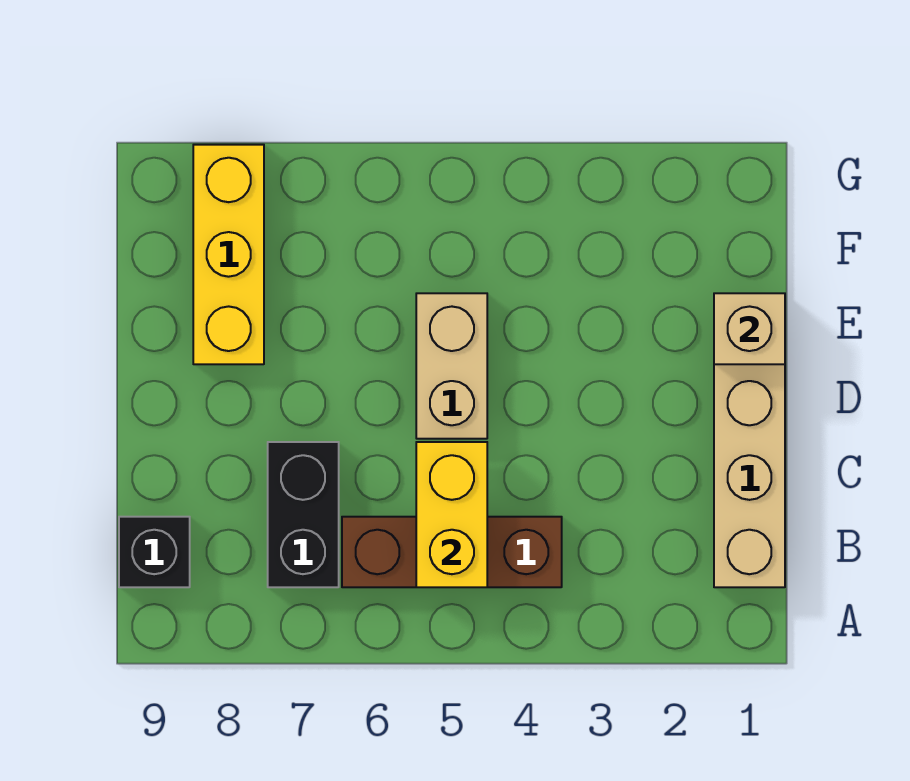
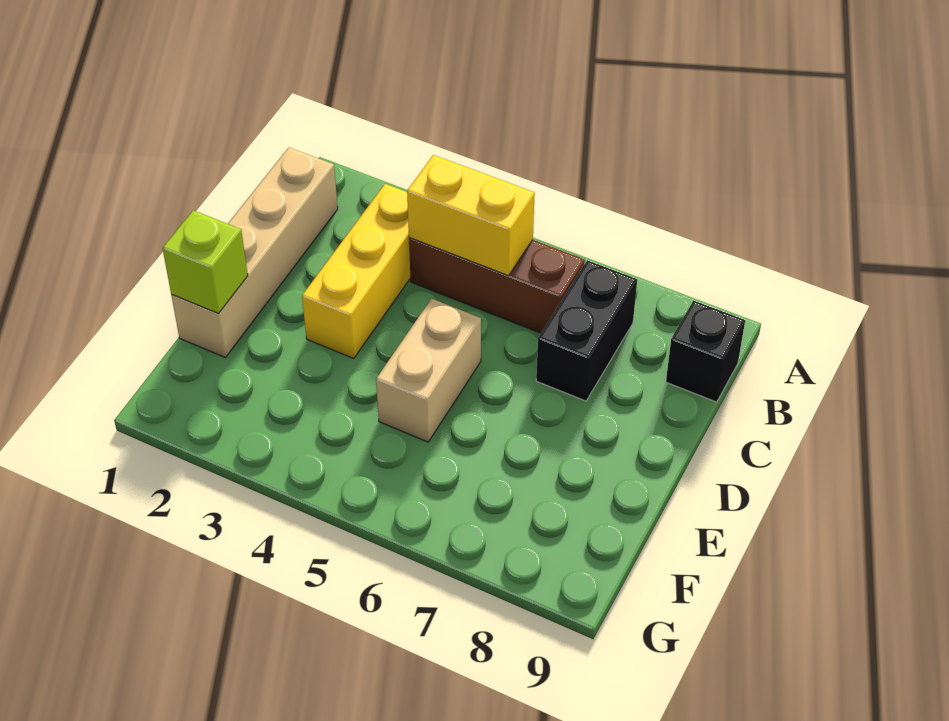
yellow brick B5:C5 level 2 -> yellow brick B4:B5 level 2
tan brick E1 level 2 -> lime brick E1 level 2
yellow brick E8:G8 level 1 -> yellow brick B3:D3 level 1

